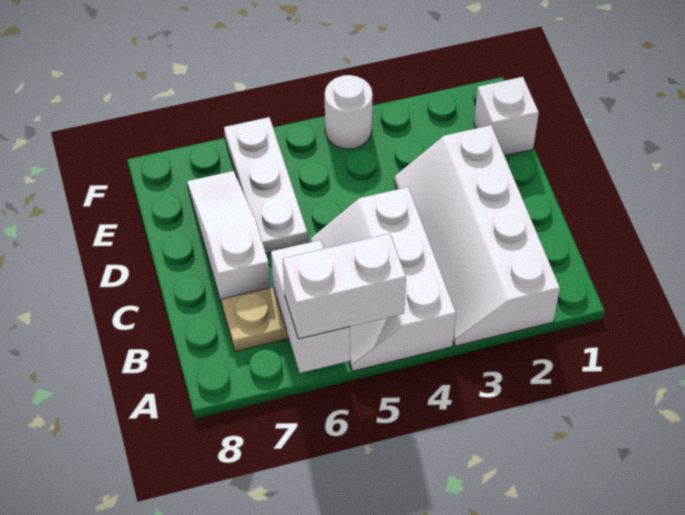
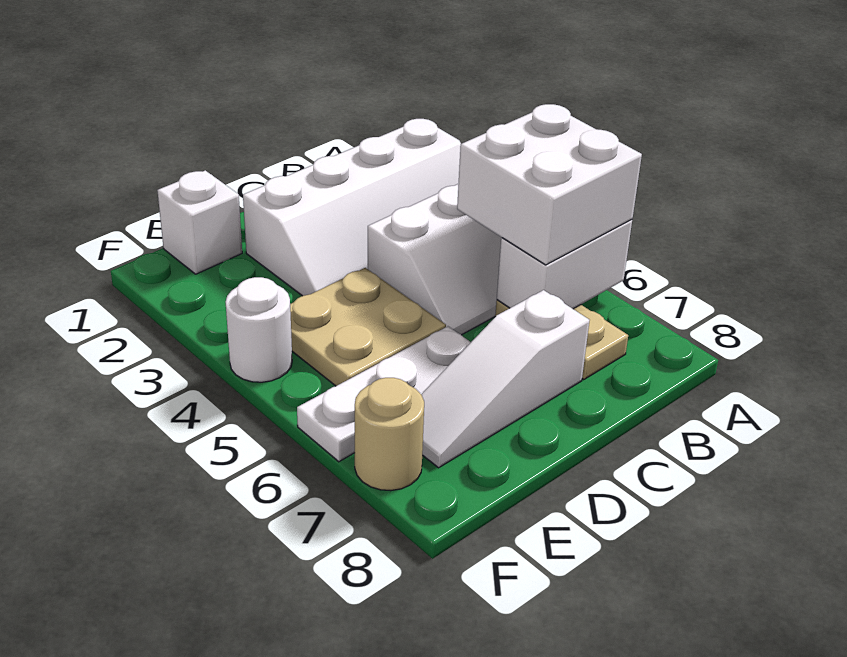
white brick A5:A6 level 3 -> white brick A5:B6 level 3
none -> tan plate D4:E5 level 1
none -> tan round brick F7 level 1

